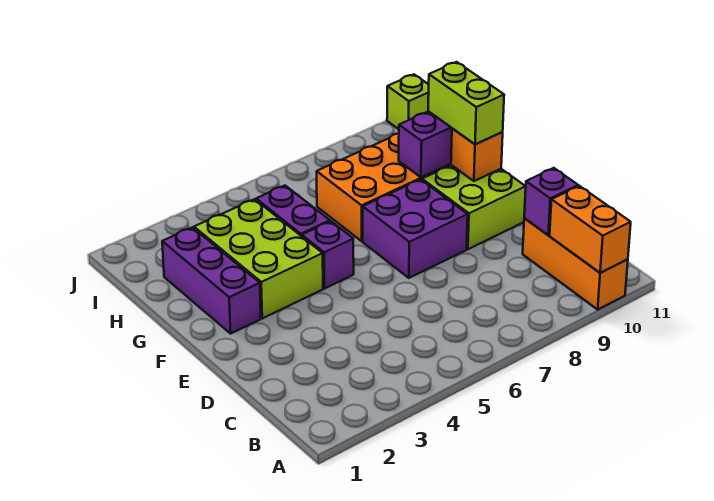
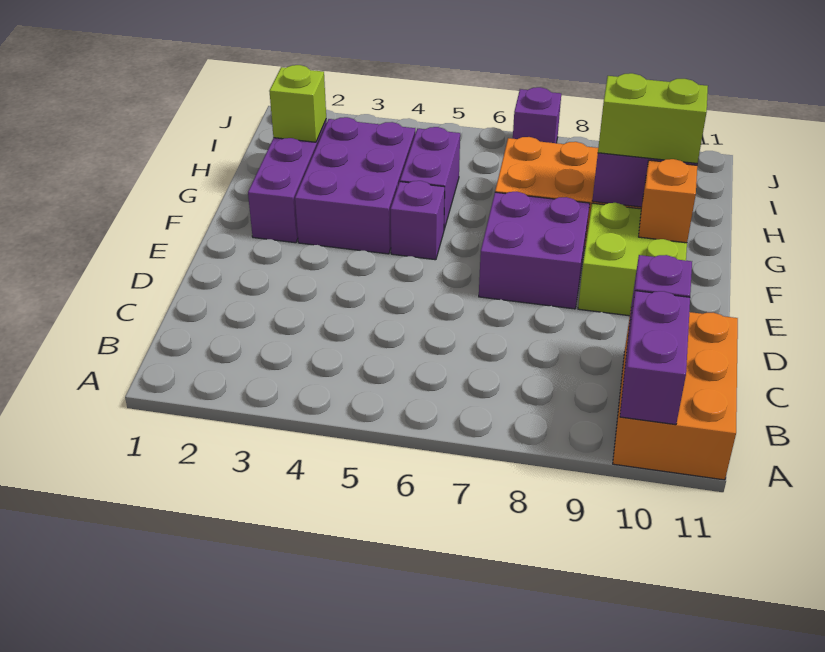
orange brick A10:C10 level 1 -> orange brick A10:C11 level 1
orange brick A10:B10 level 2 -> purple brick A10:B10 level 2
lime brick F3:H4 level 1 -> purple brick F3:H4 level 1
lime brick F10:G10 level 3 -> lime brick G9:G10 level 3
none -> purple brick J7 level 1
lime brick J11 level 1 -> lime brick H2 level 2

